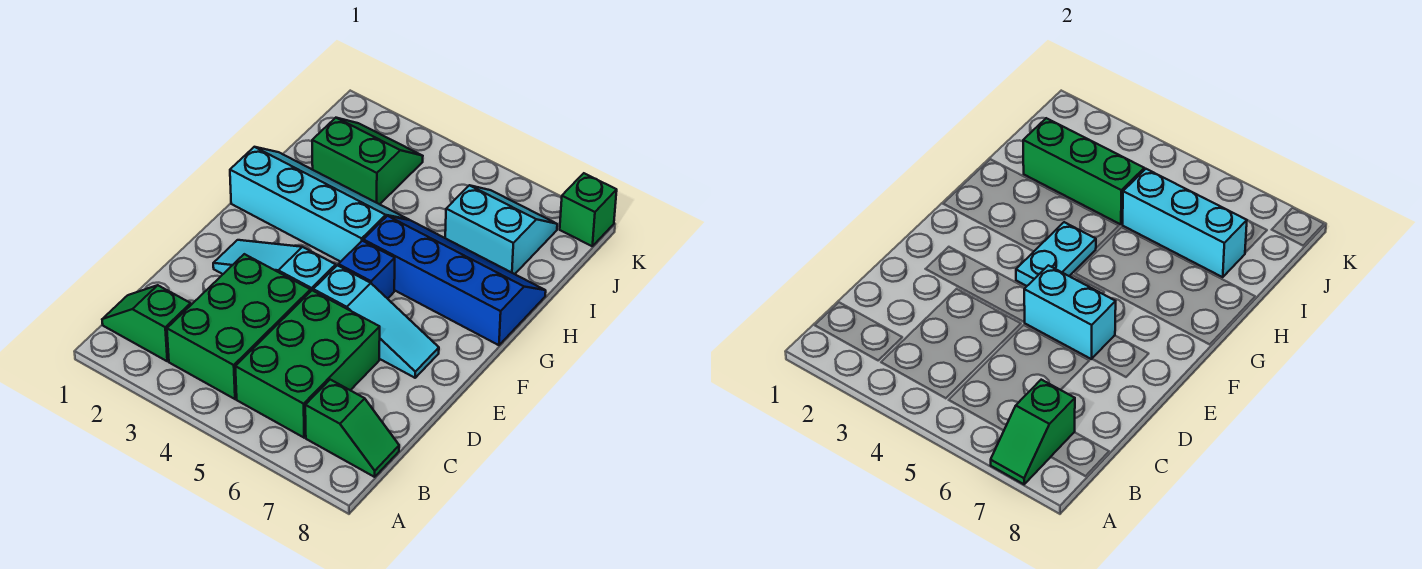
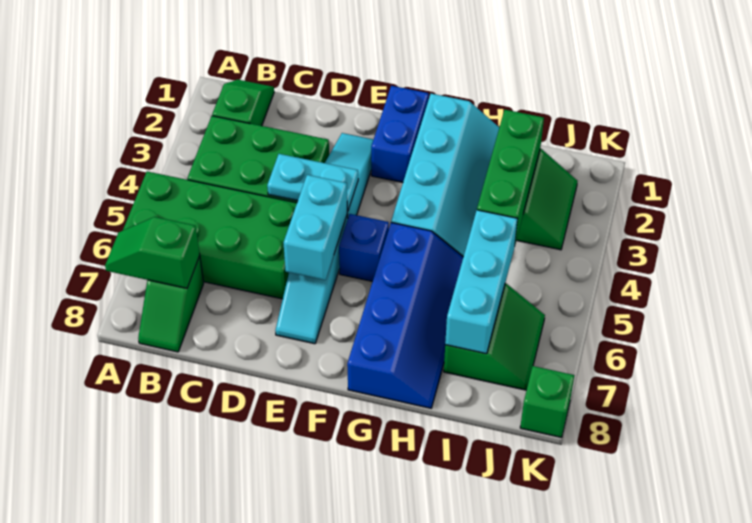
green brick B5:D6 level 1 -> green brick A5:D6 level 1
none -> blue brick F1:F2 level 1
cyan plate F4:G4 level 2 -> cyan plate D4:E4 level 2
cyan slope I6:J7 level 1 top I -> green slope I6:J7 level 1 top I

